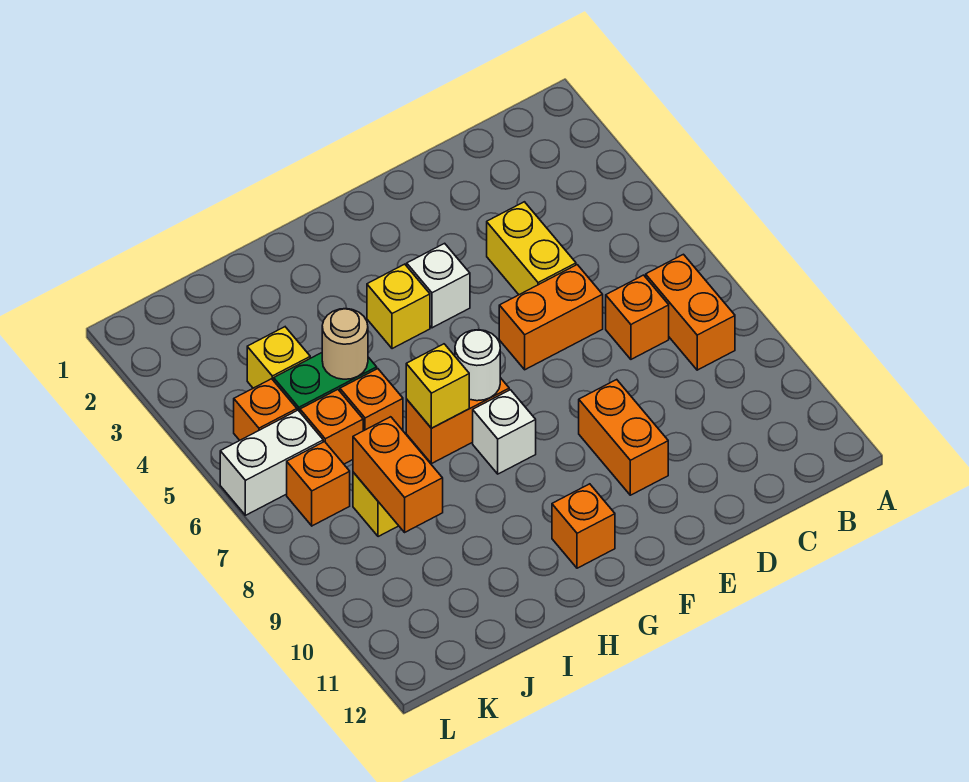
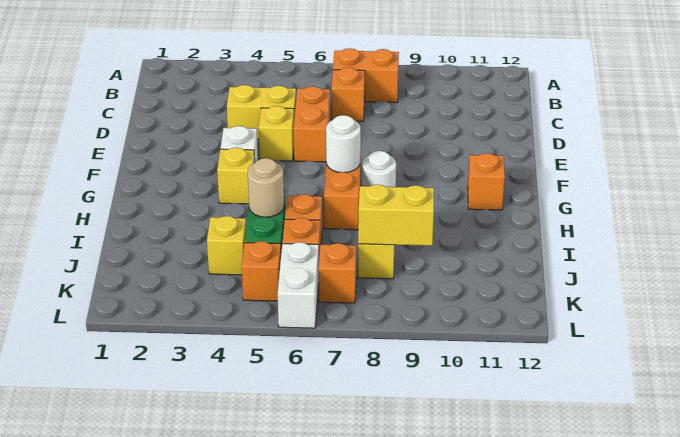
orange brick E9:E10 level 1 -> none
white brick G8 level 1 -> white round brick G8 level 1
yellow brick H7 level 2 -> yellow brick E5 level 1
orange brick J8:J9 level 2 -> yellow brick J8:J9 level 2

